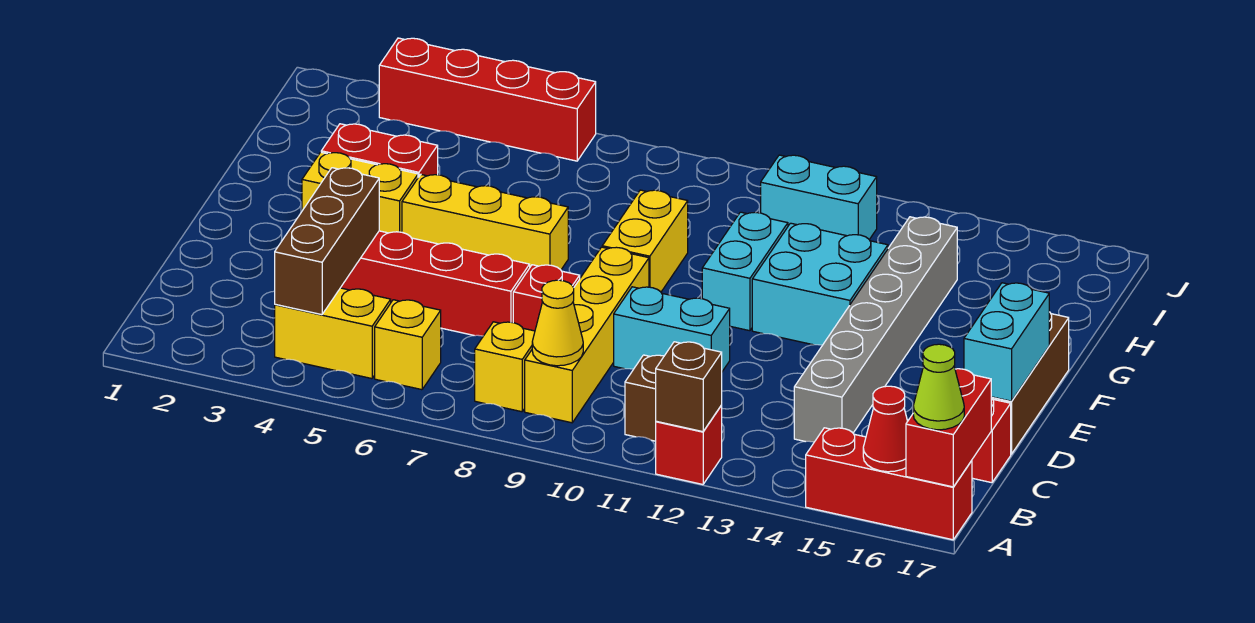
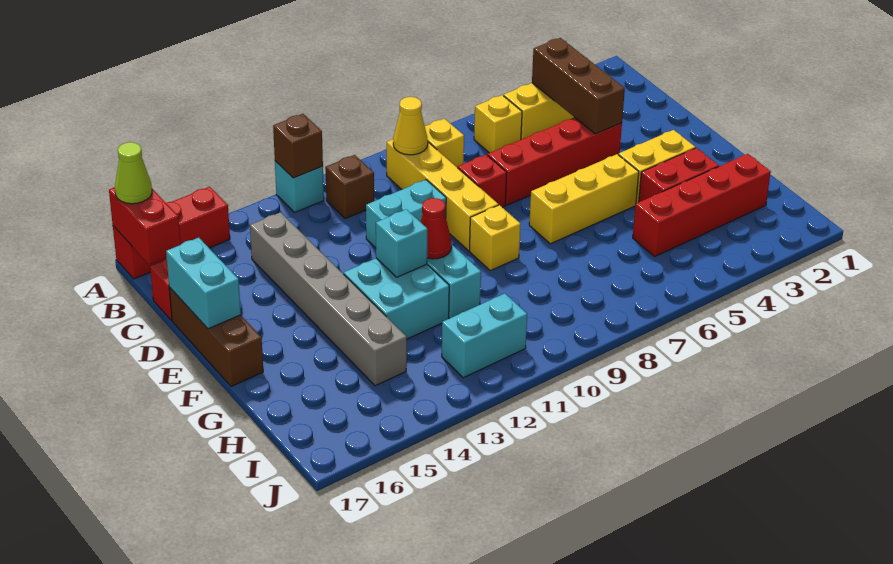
red brick A12 level 1 -> cyan brick A12 level 1
red cone A16 level 2 -> red cone F11 level 2
yellow brick F9:G9 level 1 -> yellow brick F9 level 1
none -> cyan brick F12 level 2
red brick J3:J6 level 1 -> red brick H2:H5 level 1

